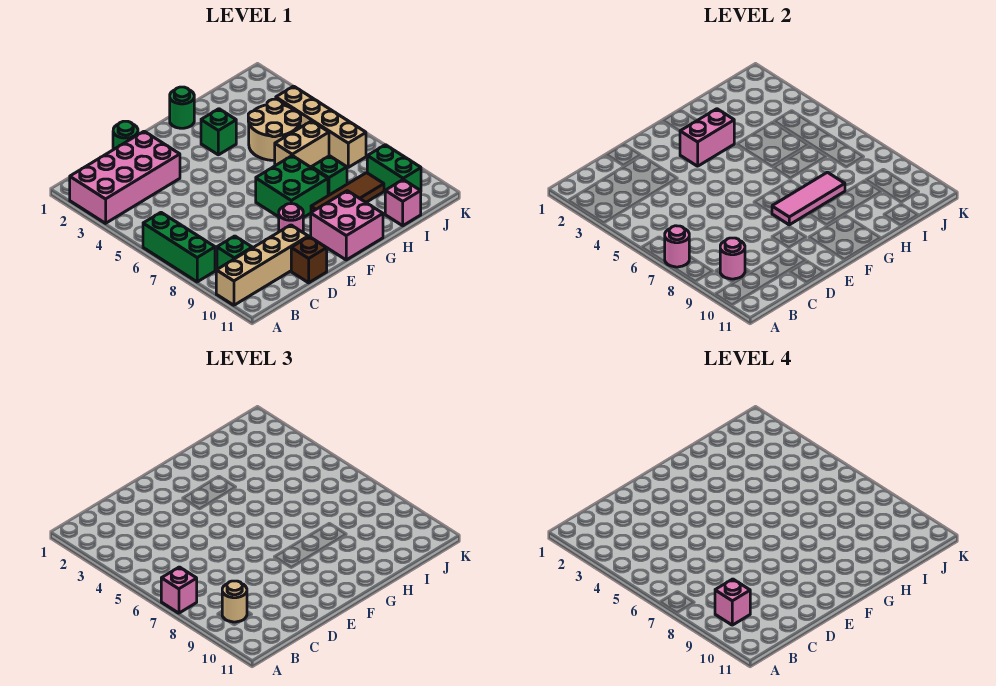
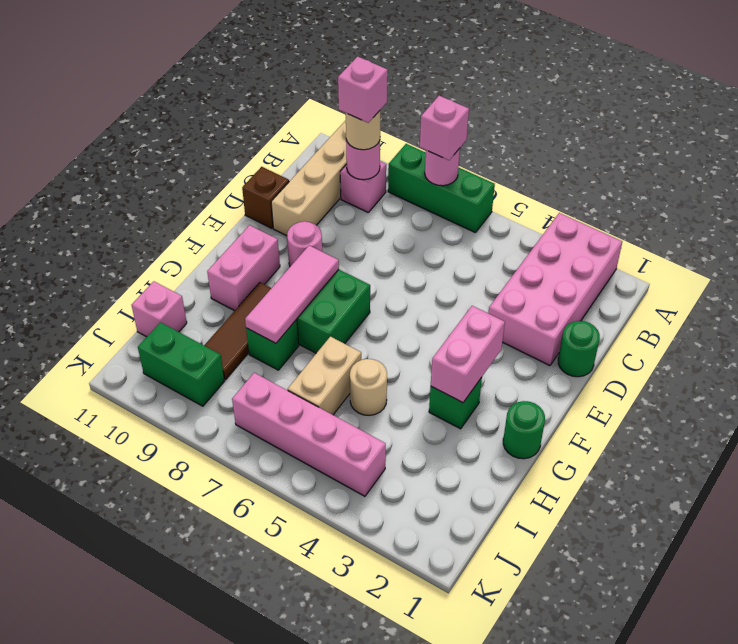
green brick B9 level 1 -> pink brick B9 level 1
pink brick F10:G11 level 1 -> pink brick F10:G10 level 1
tan round brick H4:I5 level 1 -> tan round brick H5 level 1
tan brick J4:J7 level 1 -> pink brick J4:J7 level 1

